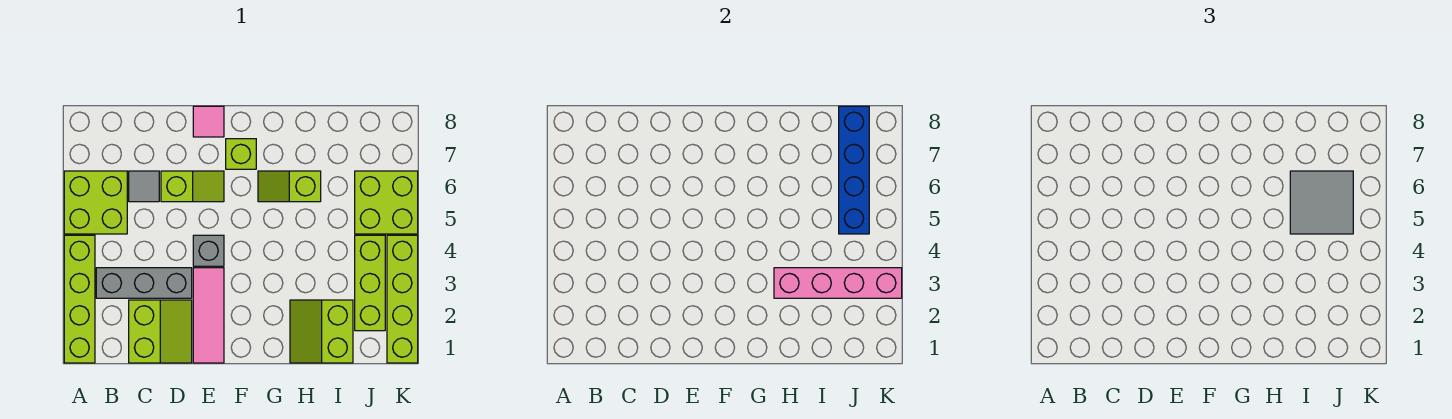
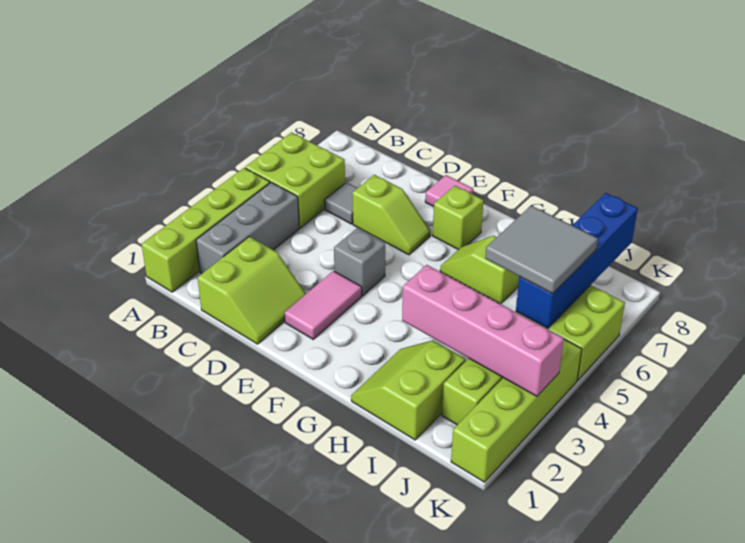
grey brick B3:D3 level 1 -> grey brick B2:B4 level 1
pink tile E1:E3 level 1 -> pink tile E2:E3 level 1

